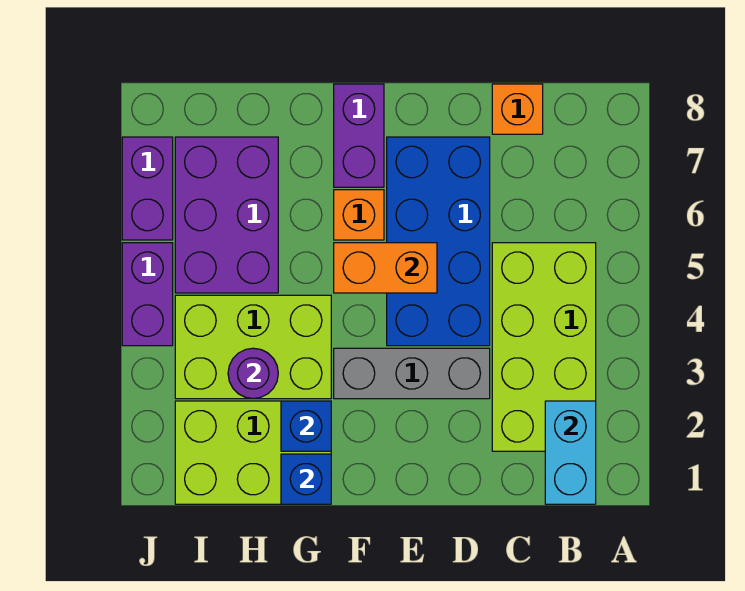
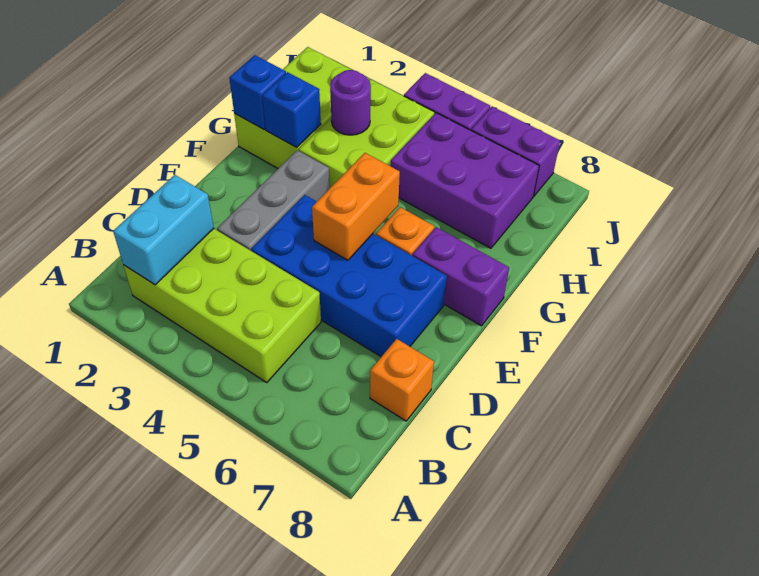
cyan brick B1:B2 level 2 -> cyan brick B2:C2 level 2

